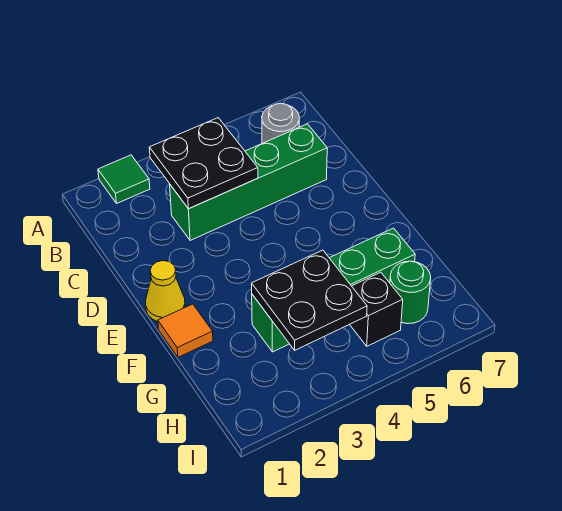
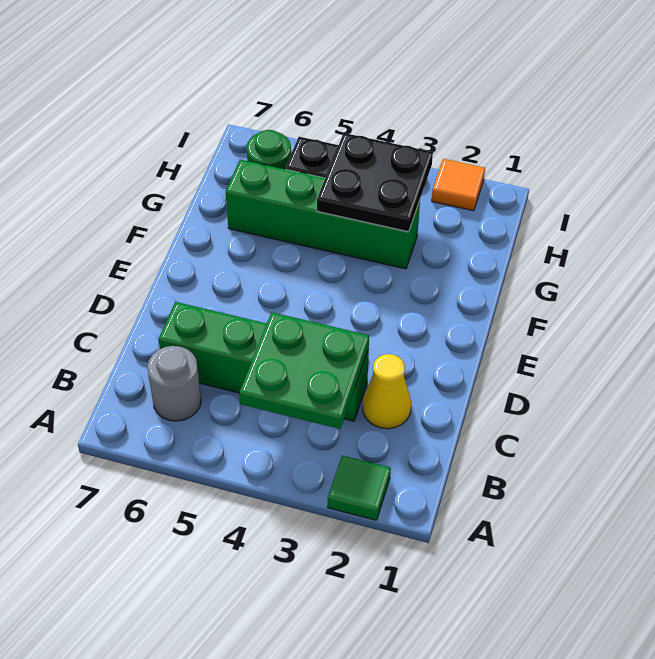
black plate B3:C4 level 2 -> green plate B3:C4 level 2
yellow cone E1 level 1 -> yellow cone C2 level 1
orange tile F1 level 1 -> orange tile I2 level 1

